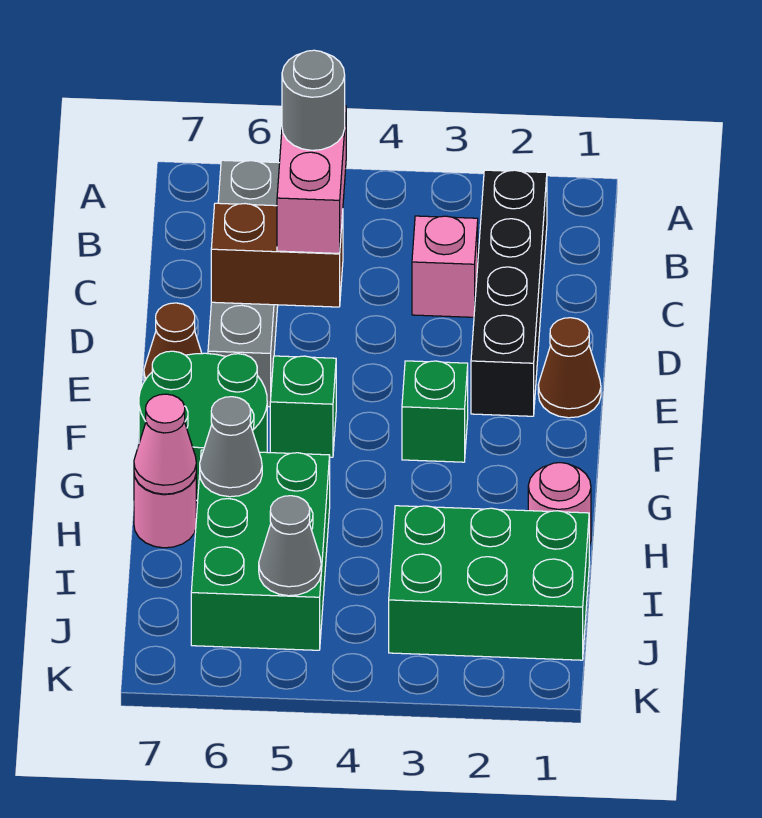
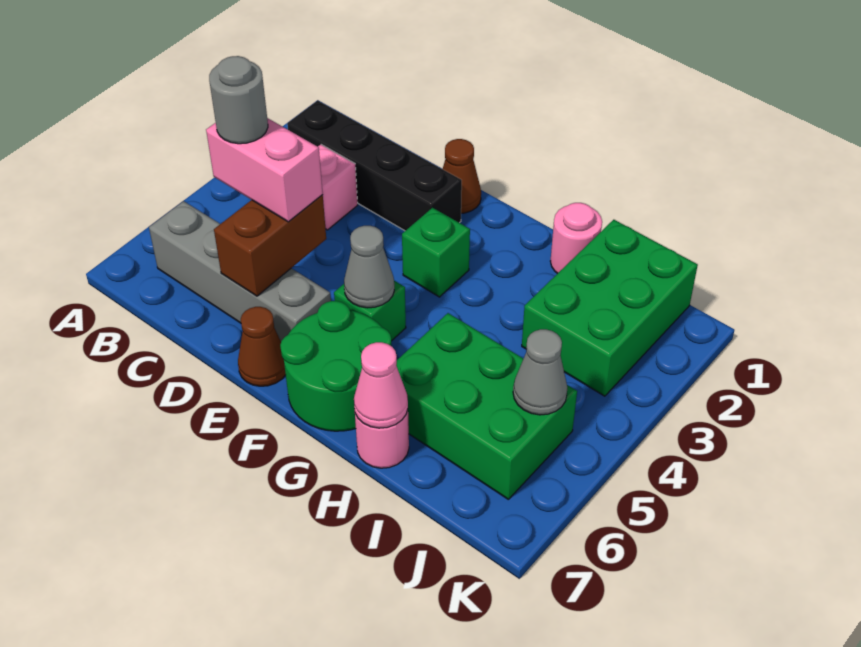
grey cone H6 level 2 -> grey cone F5 level 2

